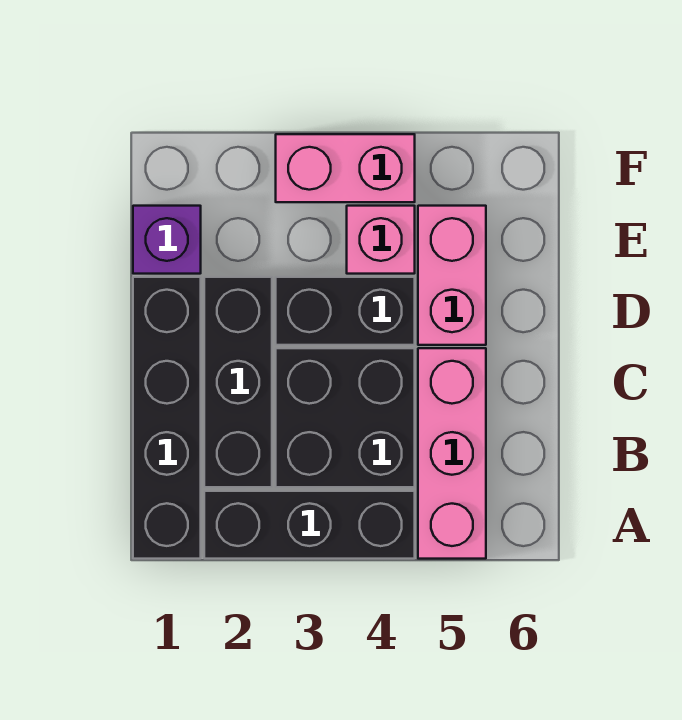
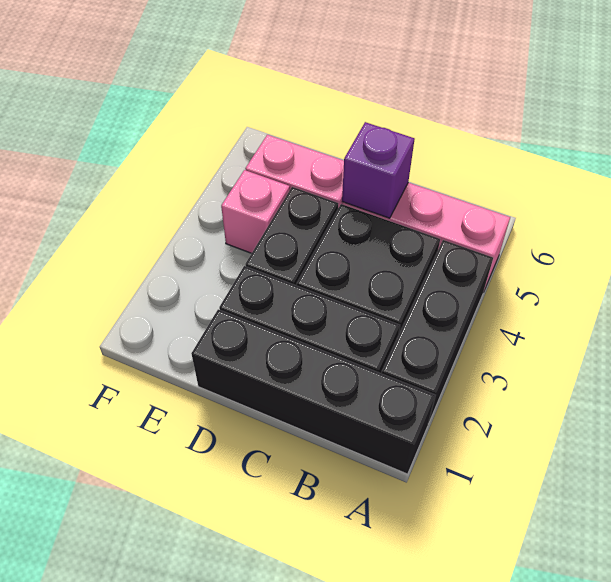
purple brick E1 level 1 -> purple brick C5 level 2
pink brick F3:F4 level 1 -> none

